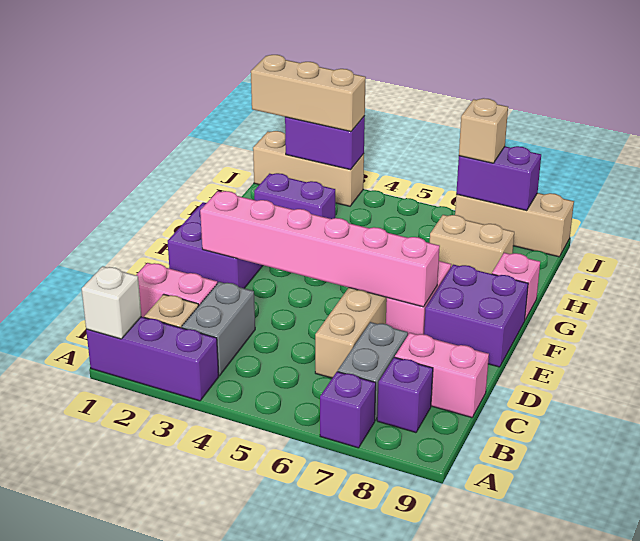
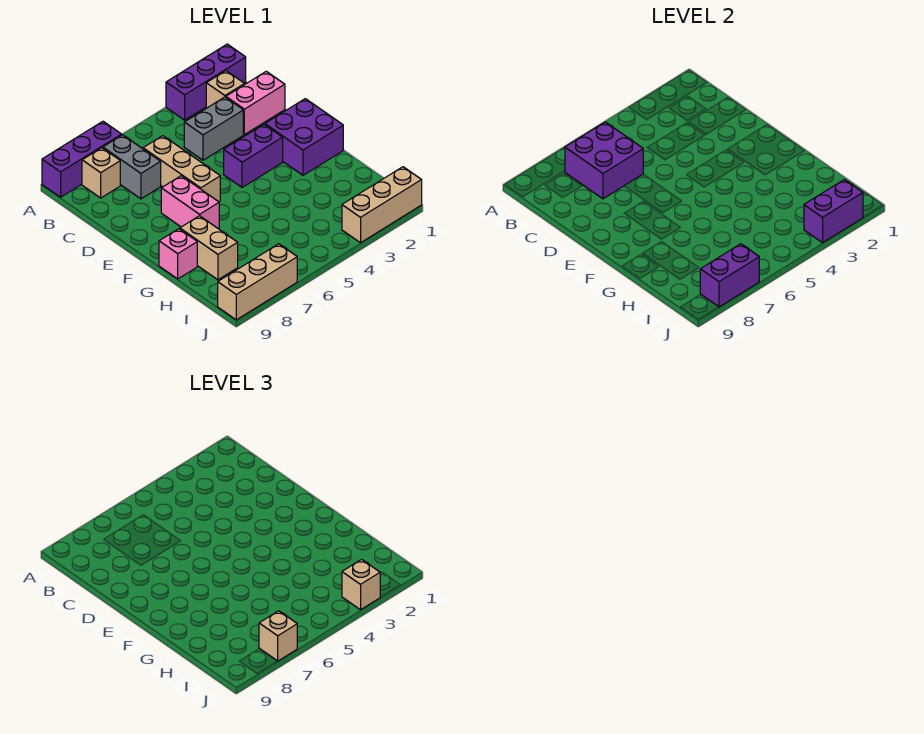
white brick A1 level 2 -> none
purple brick A7 level 1 -> purple brick A7:A9 level 1
grey brick B3:C3 level 1 -> grey brick C3:C4 level 1
purple brick B8 level 1 -> tan brick B8 level 1
pink brick C8:C9 level 1 -> none
pink brick E2:E7 level 2 -> none
purple brick E8:F9 level 1 -> purple brick B6:C7 level 2
purple brick H2:H3 level 1 -> purple brick E3:E4 level 1
tan brick H7:H8 level 1 -> tan brick G8:H8 level 1
tan brick J1:J3 level 3 -> tan brick J3 level 3

